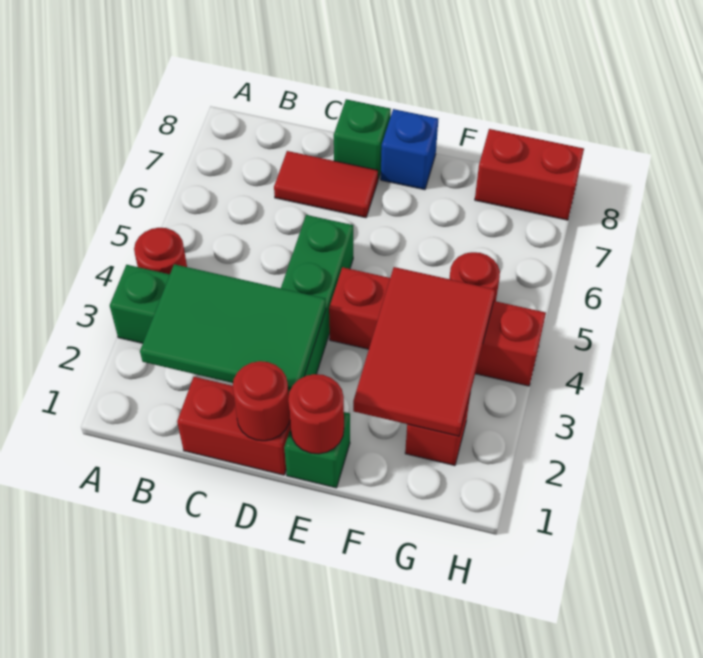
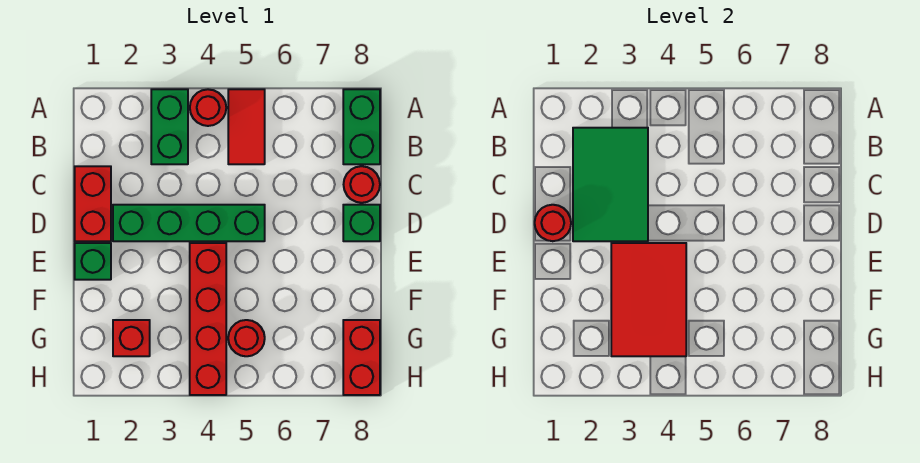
none -> green brick A8:B8 level 1
red tile C7:D7 level 1 -> red tile A5:B5 level 1
red round brick E1 level 2 -> red round brick C8 level 1
blue brick E8 level 1 -> none
red tile F2:G4 level 2 -> red tile E3:G4 level 2

